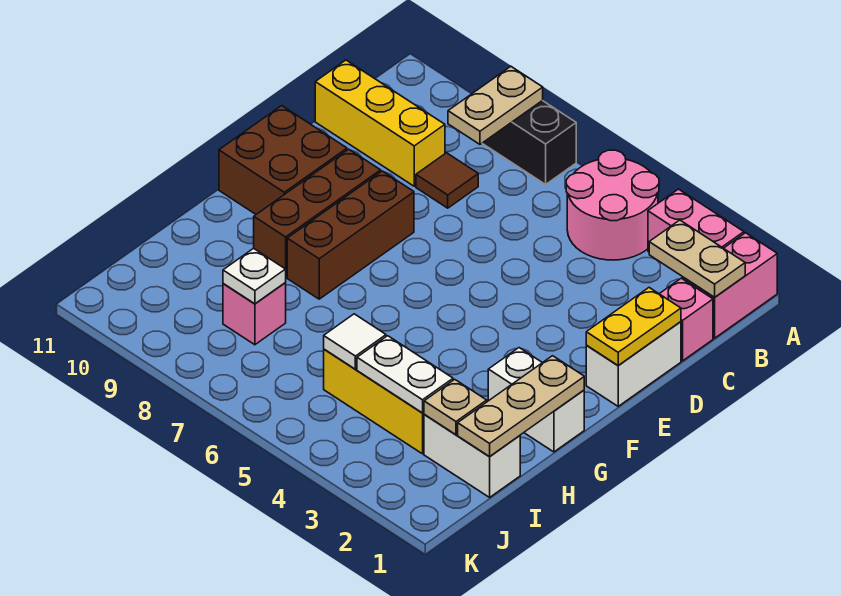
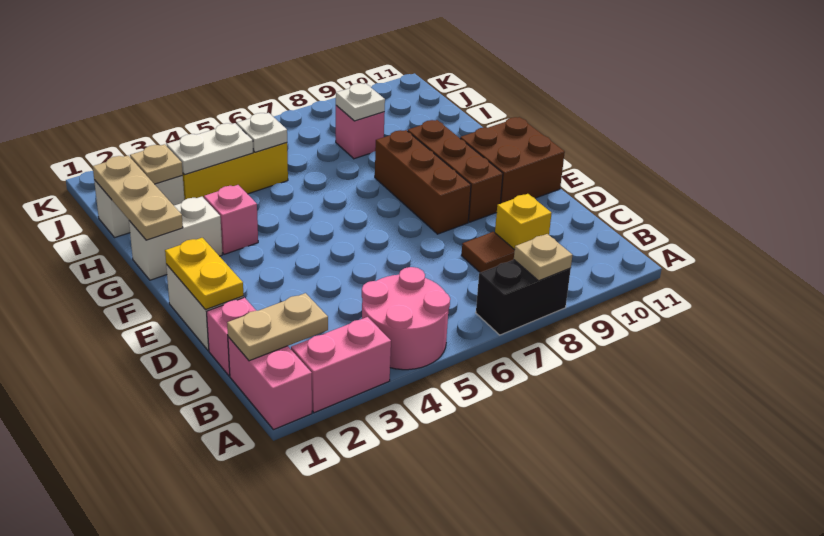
tan plate A8:B8 level 2 -> tan plate A8 level 2
yellow brick C9:C11 level 1 -> yellow brick C9 level 1
none -> pink brick G3 level 1
white tile I5 level 2 -> white plate I5 level 2

